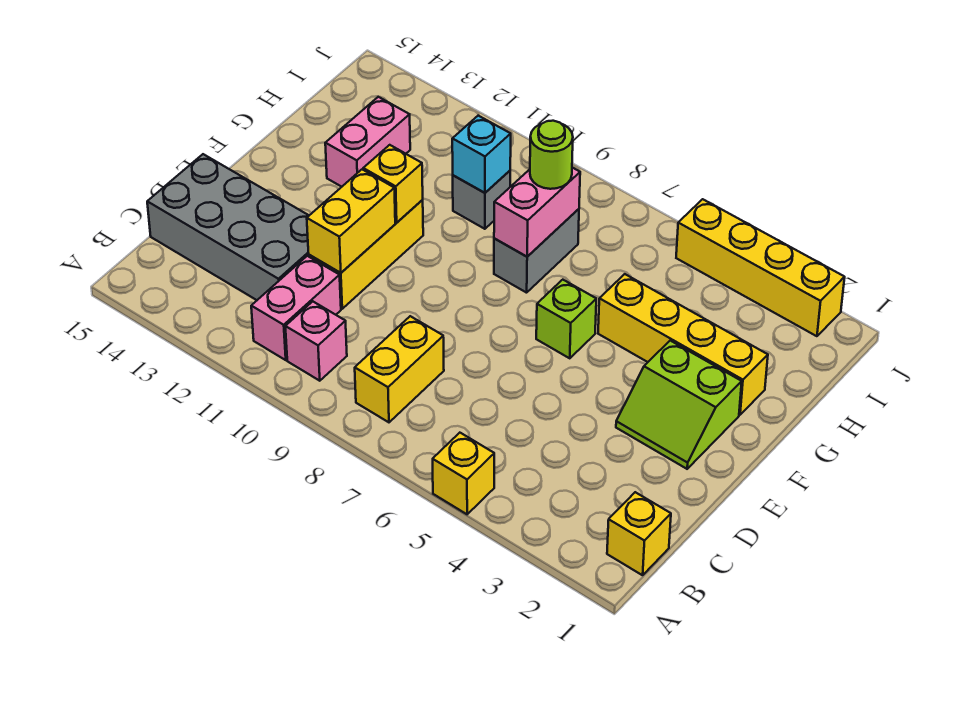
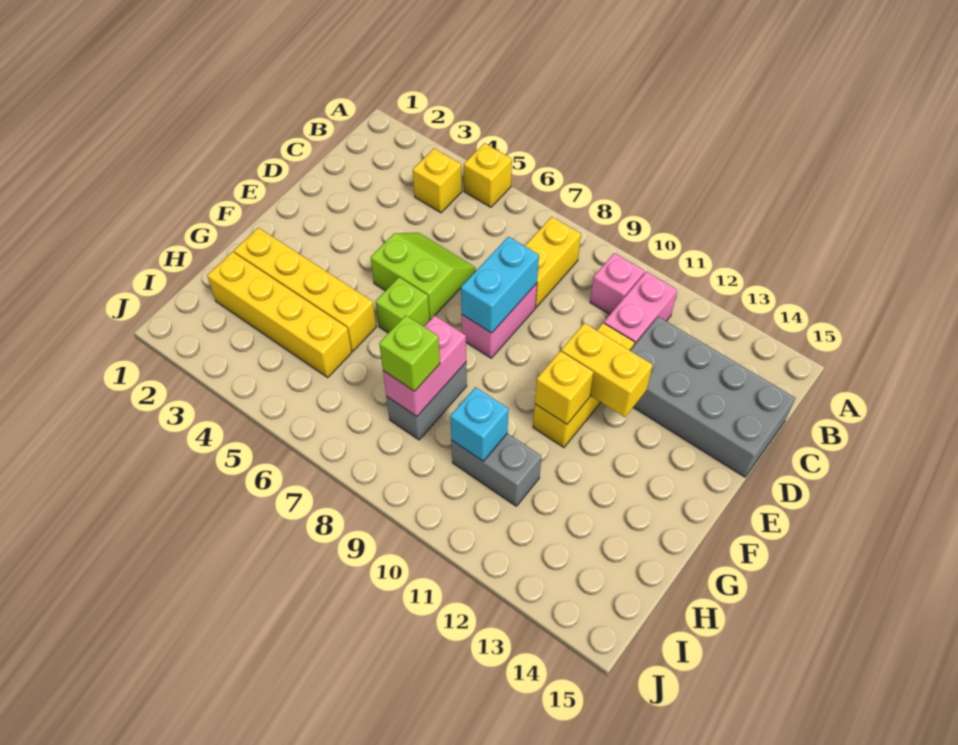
yellow brick B1 level 1 -> yellow brick B4 level 1
none -> cyan brick D8:E8 level 2
yellow brick D11:E11 level 2 -> yellow brick E11:E12 level 2
lime slope E2:F3 level 1 top F -> lime slope D5:E6 level 1 top E
pink brick G13:H13 level 1 -> pink brick D8:E8 level 1
lime round brick H8 level 3 -> lime brick H8 level 3
grey brick H10 level 1 -> grey brick H10:H11 level 1
yellow brick J2:J5 level 1 -> yellow brick H2:H5 level 1

